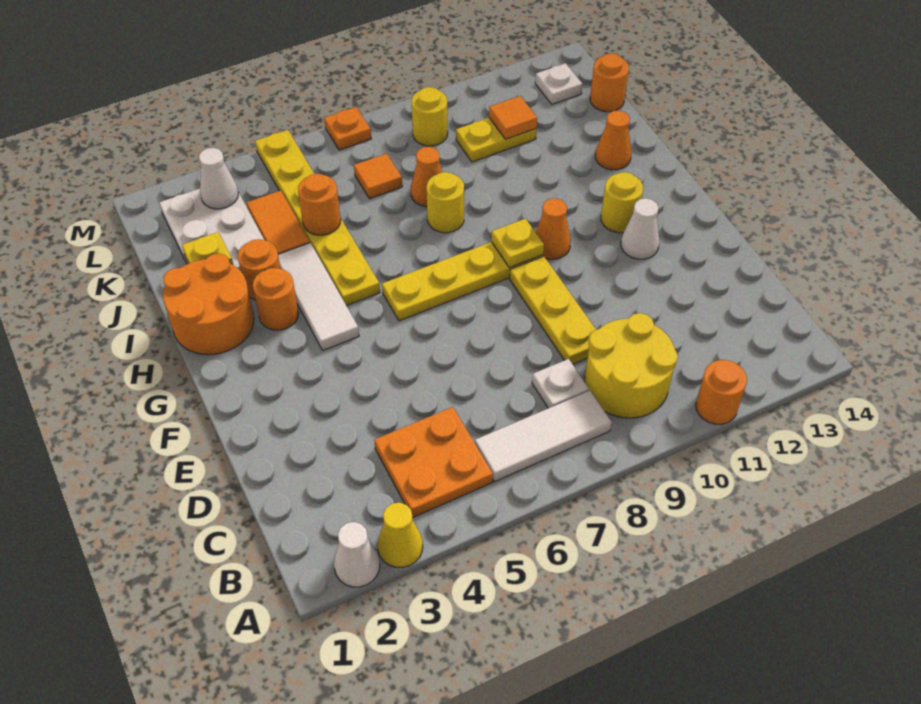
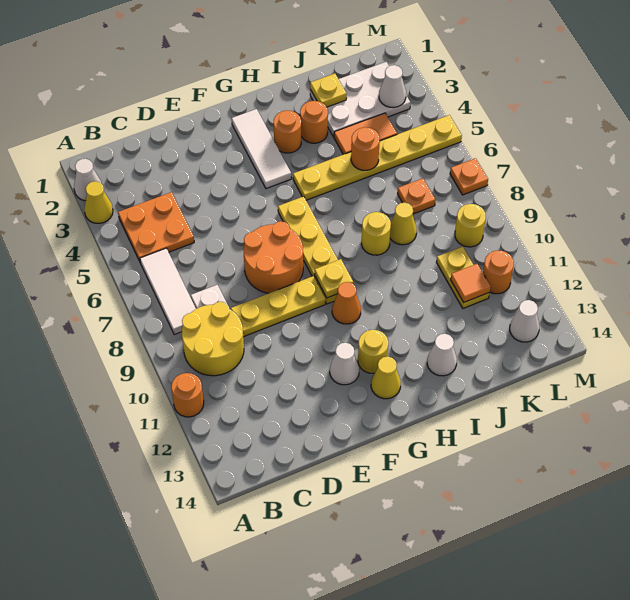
white tile G4:I4 level 1 -> white tile G2:G4 level 1
none -> yellow cone G13 level 1
orange round brick H1:I2 level 1 -> orange round brick E7:F8 level 1
orange cone I13 level 1 -> white cone I13 level 1
orange cone J8 level 1 -> yellow cone J8 level 1
orange tile K7 level 1 -> orange plate K7 level 1
orange round brick K14 level 1 -> orange round brick L11 level 1
white plate L13 level 1 -> white cone L13 level 1

